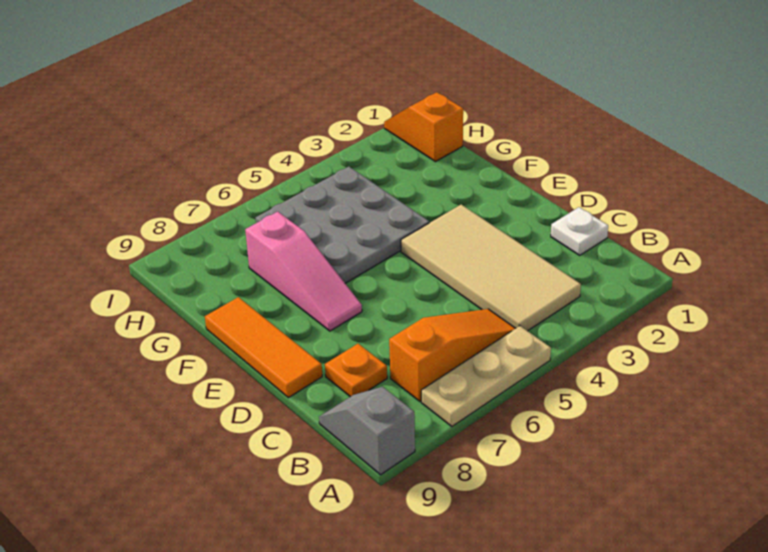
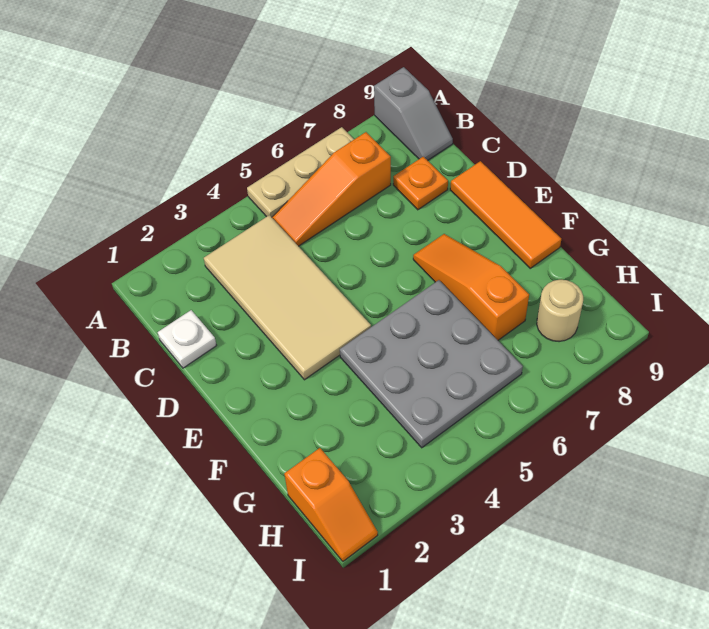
pink slope E7:G7 level 1 top G -> orange slope E7:G7 level 1 top G
none -> tan round brick H8 level 1

